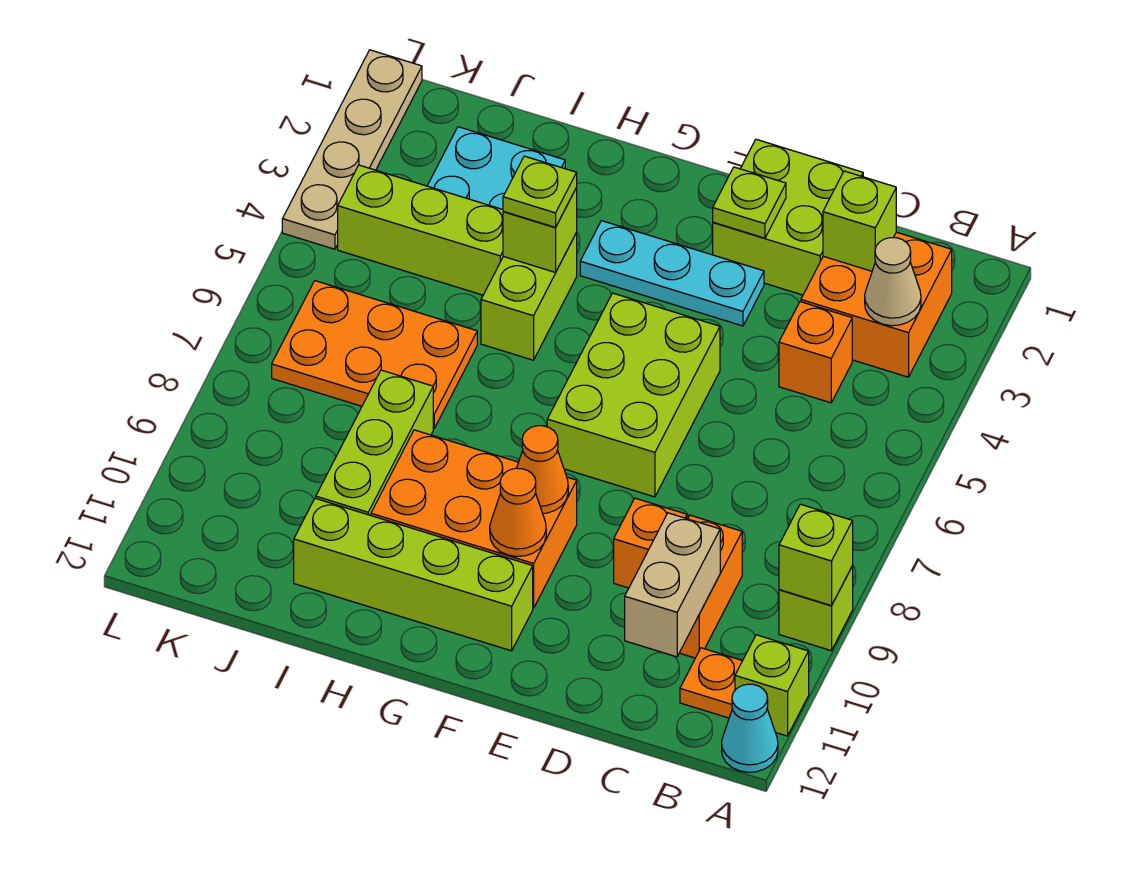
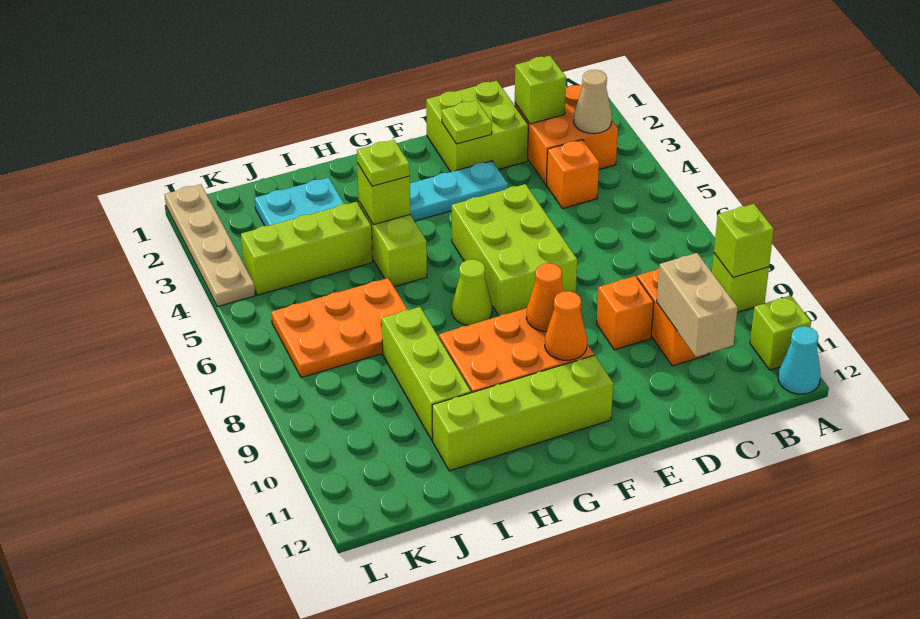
orange plate B11 level 1 -> none
none -> lime cone G7 level 1

